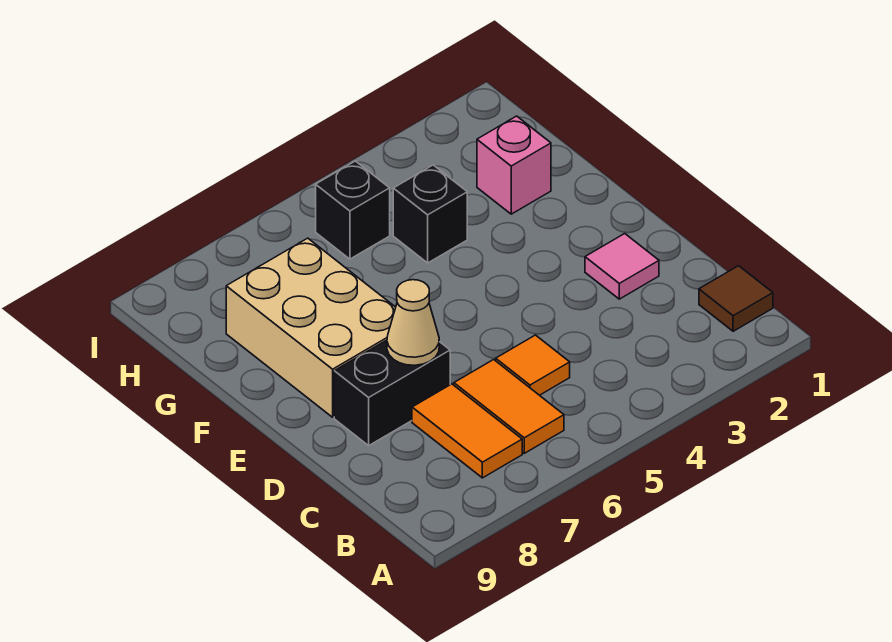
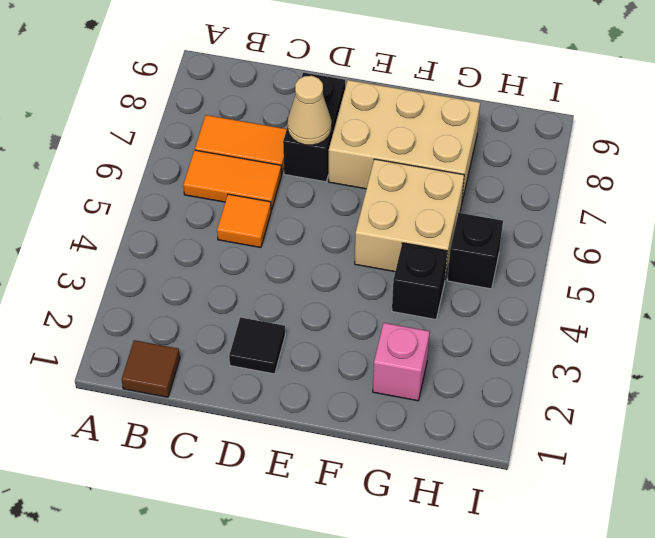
pink tile D2 level 1 -> black tile D2 level 1
none -> tan brick F5:G6 level 1

